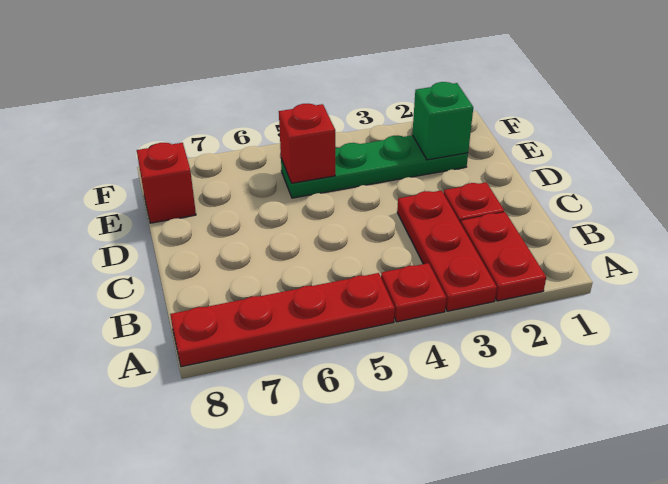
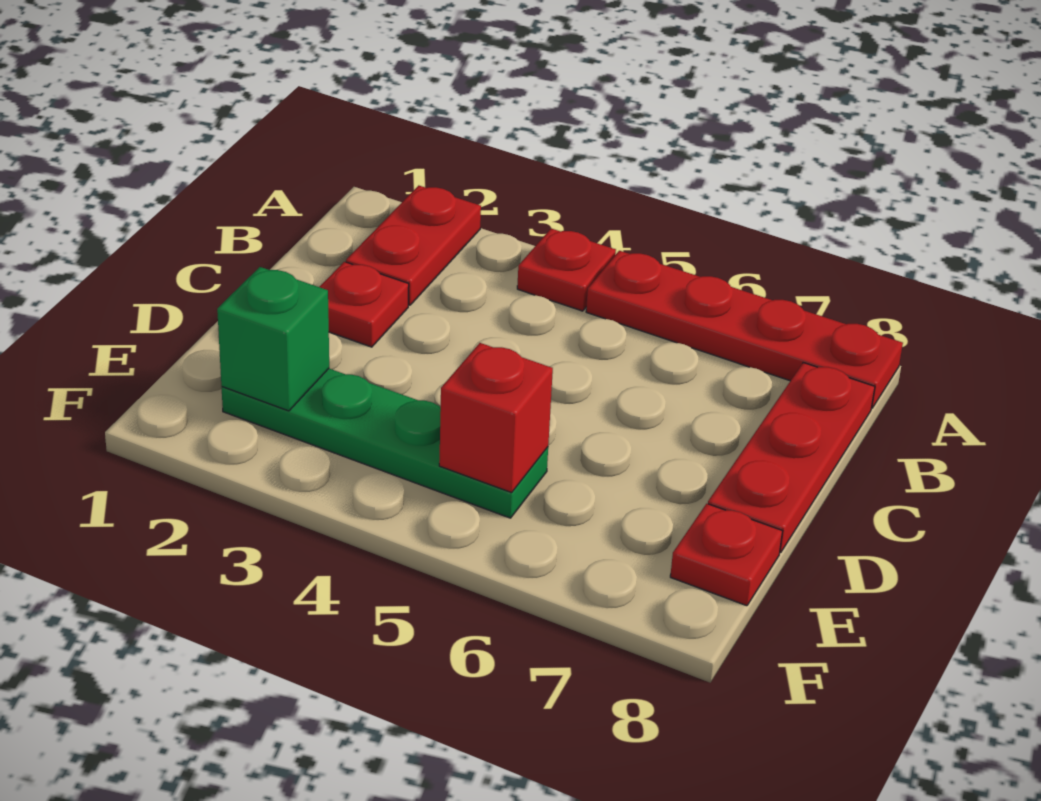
red plate A3:C3 level 1 -> red plate B8:D8 level 1
red brick E8 level 1 -> red plate E8 level 1

